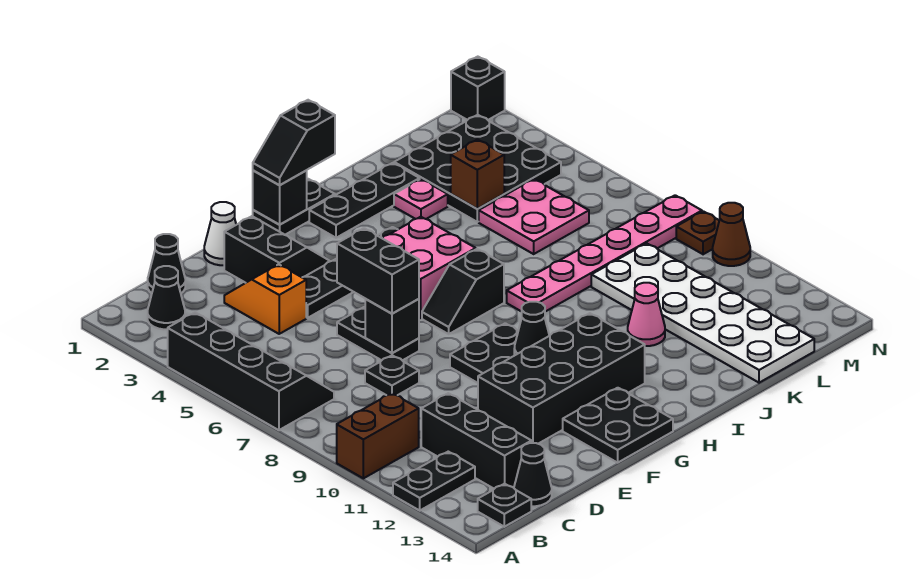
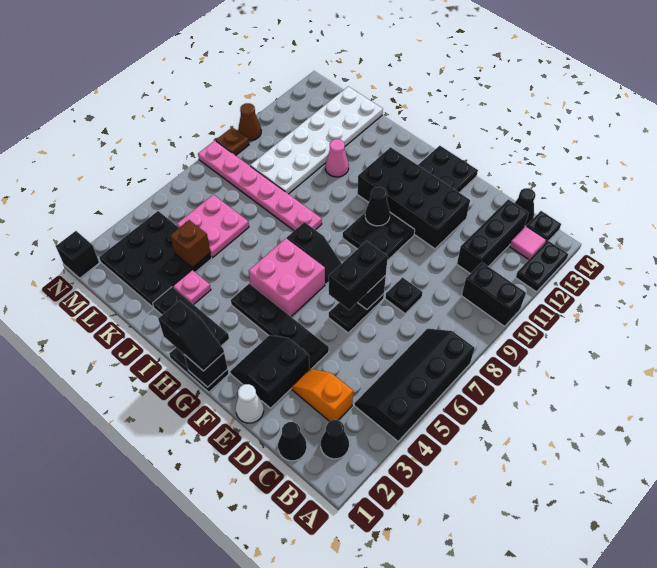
brown brick A10:B10 level 1 -> black brick A10:B10 level 1
black plate A12:B12 level 1 -> black plate A12:A13 level 1
none -> pink tile B13 level 1
orange slope D3:D4 level 1 top 4 -> orange slope C3:D3 level 1 top C

